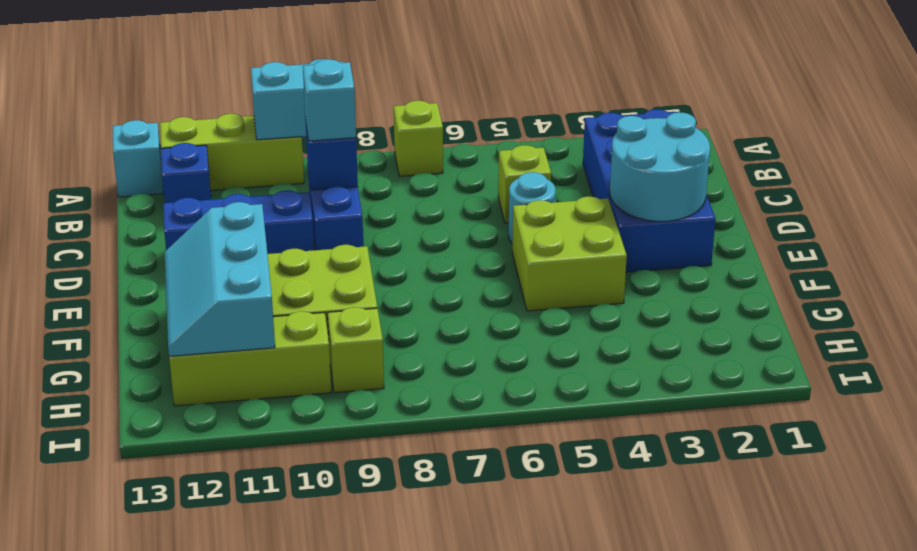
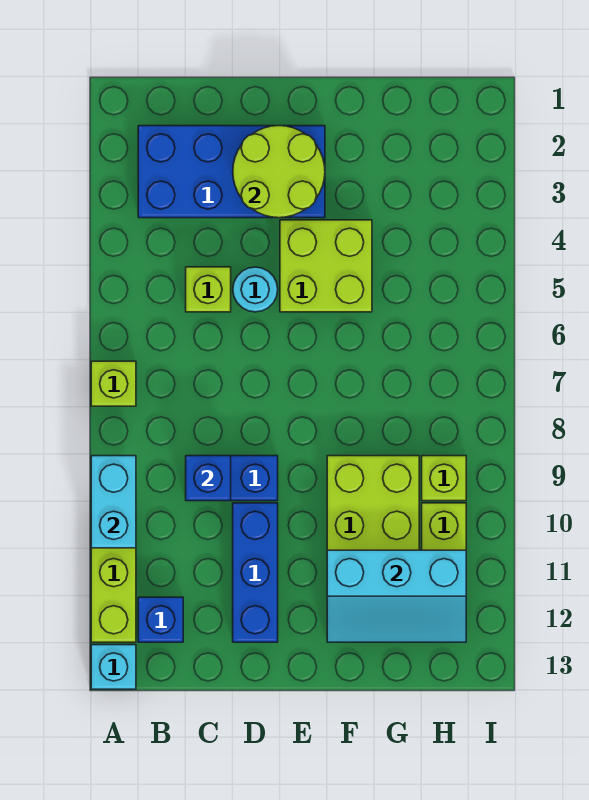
cyan brick C9 level 3 -> none
cyan round brick D2:E3 level 2 -> lime round brick D2:E3 level 2

